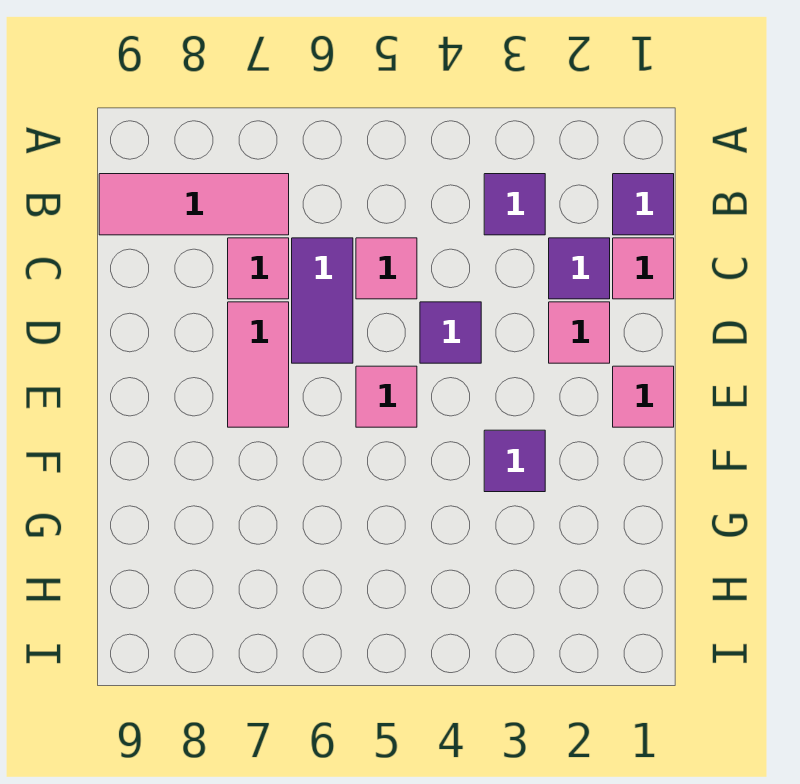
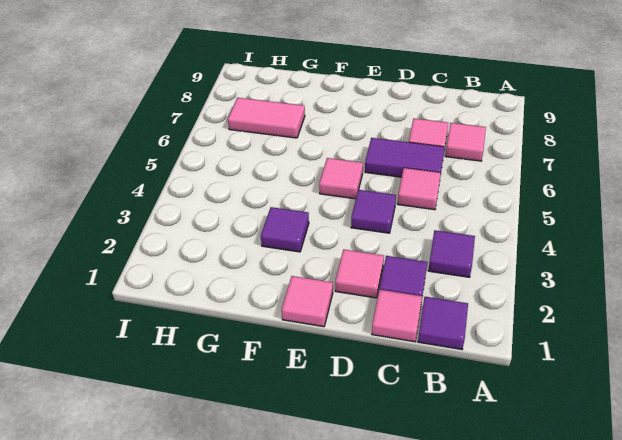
pink tile B7:B9 level 1 -> pink tile B7 level 1
pink tile D7:E7 level 1 -> pink tile G7:H7 level 1

